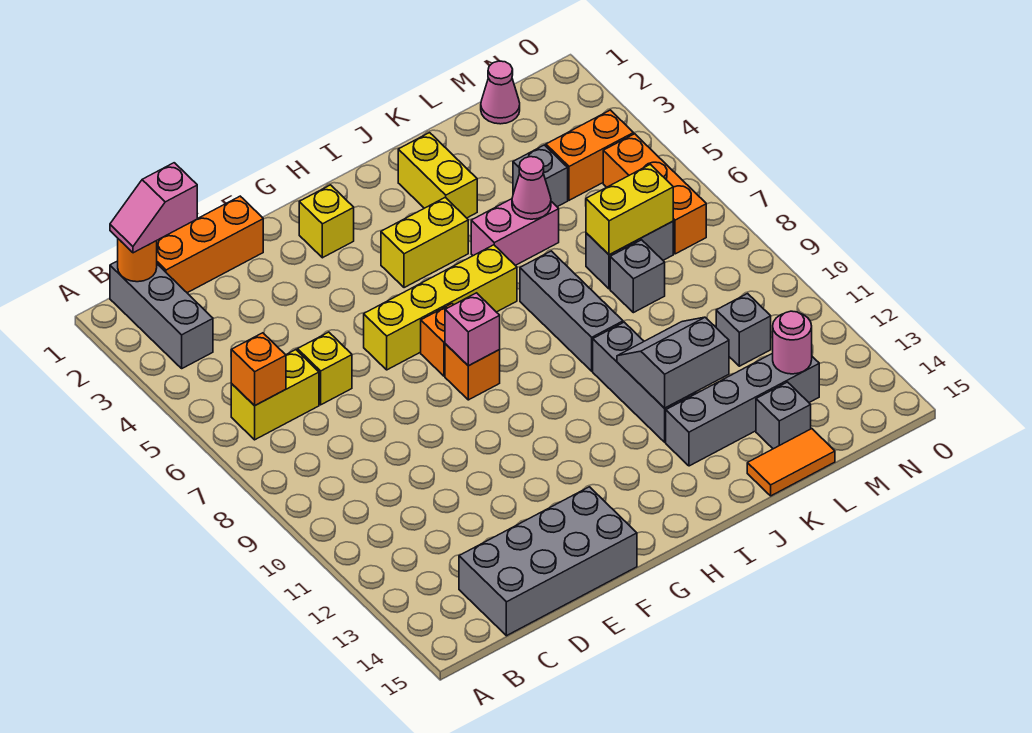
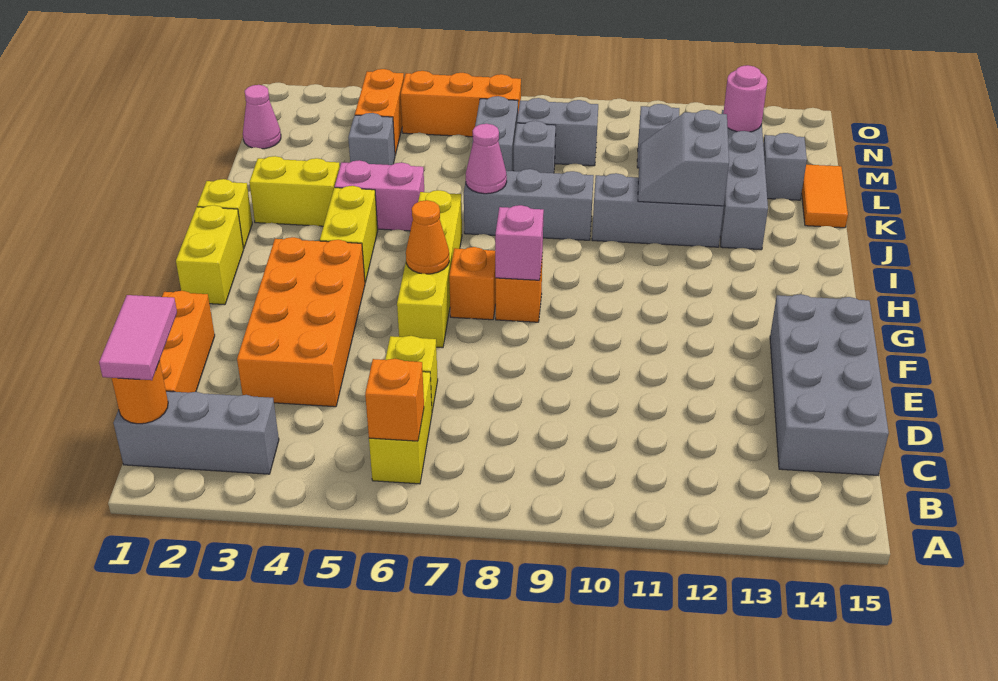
pink slope B1:C1 level 3 top C -> pink tile B1:C1 level 3
none -> orange brick D3:G4 level 1
yellow brick G2 level 1 -> yellow brick I1 level 1
none -> orange cone G6 level 2
pink brick J5:K5 level 1 -> pink brick J4:J5 level 1
pink cone K5 level 2 -> pink cone J7 level 2
yellow brick L7:M7 level 2 -> yellow brick G1:H1 level 1
none -> grey brick M8:M9 level 1

